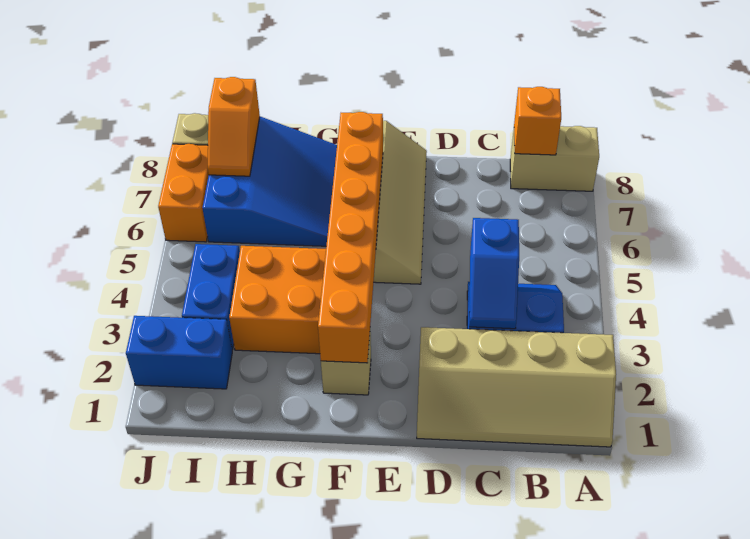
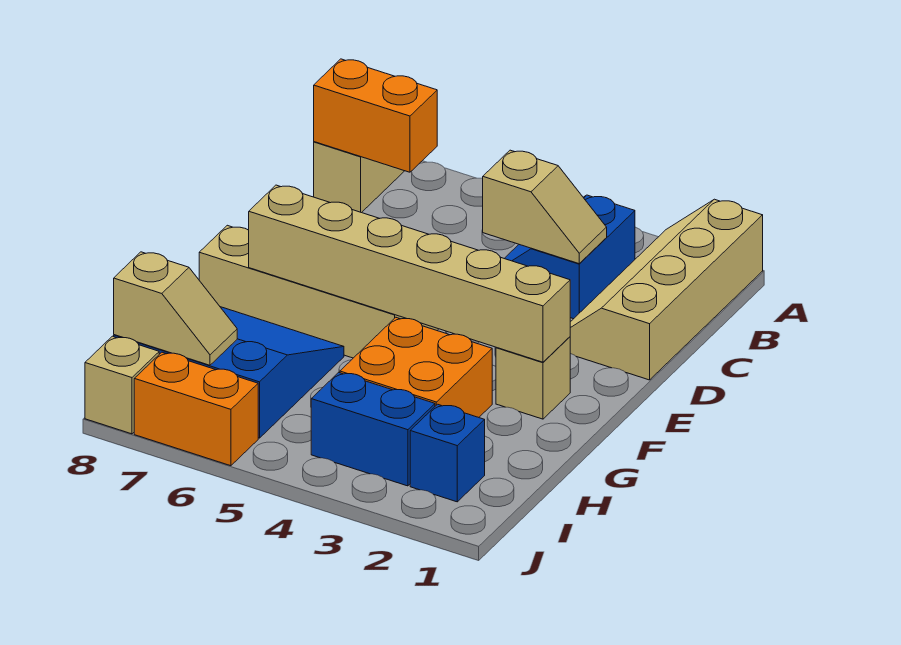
tan slope A1:D2 level 1 top 2 -> tan slope A1:D2 level 1 top 1
orange brick B8 level 2 -> orange brick B7:B8 level 2
blue slope C3:C4 level 2 top 4 -> tan slope C3:C4 level 2 top 4
orange brick F2:F7 level 2 -> tan brick F2:F7 level 2
blue brick I2:J2 level 1 -> blue brick I2 level 1
orange slope I7:I8 level 2 top 8 -> tan slope I7:I8 level 2 top 8

